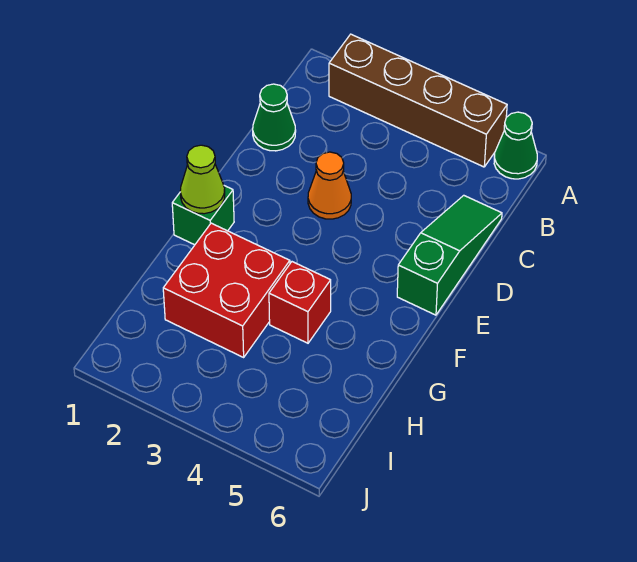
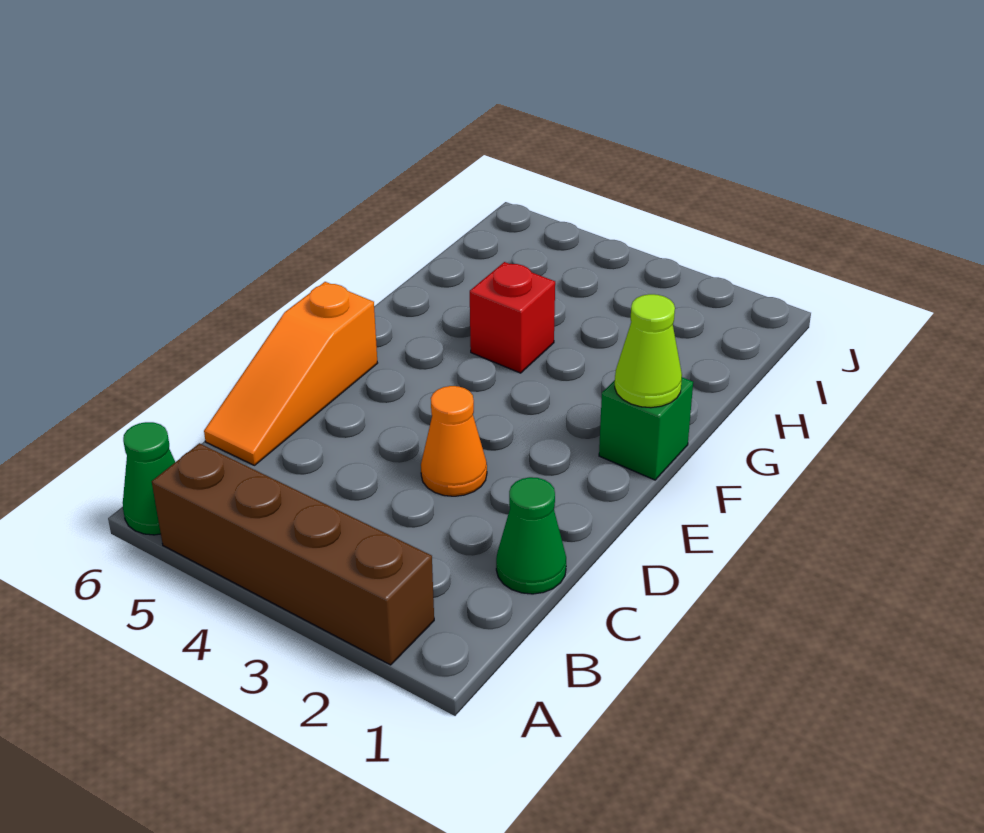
green slope C6:E6 level 1 top E -> orange slope C6:E6 level 1 top E
red brick G2:H3 level 1 -> none

